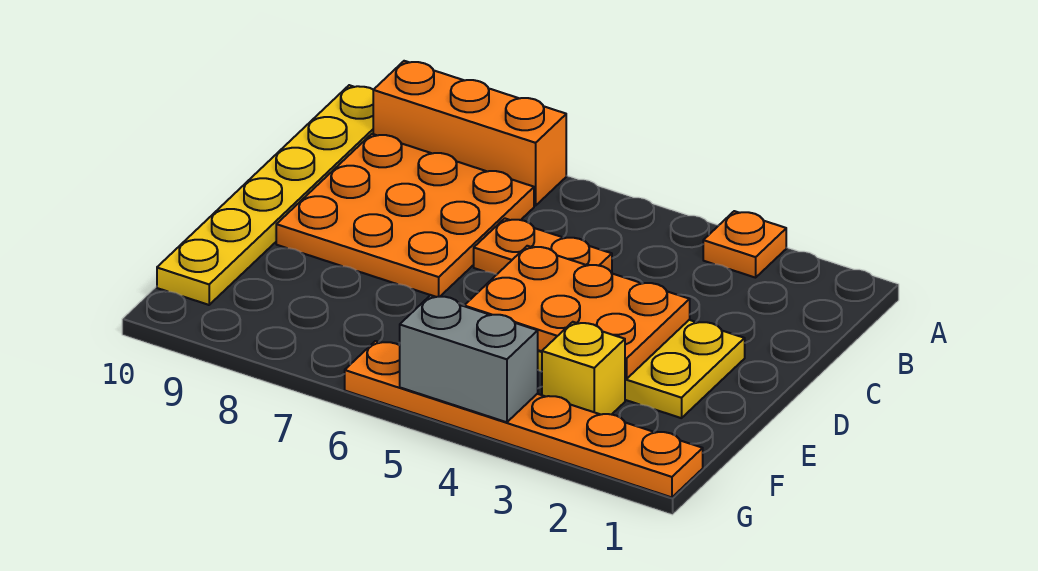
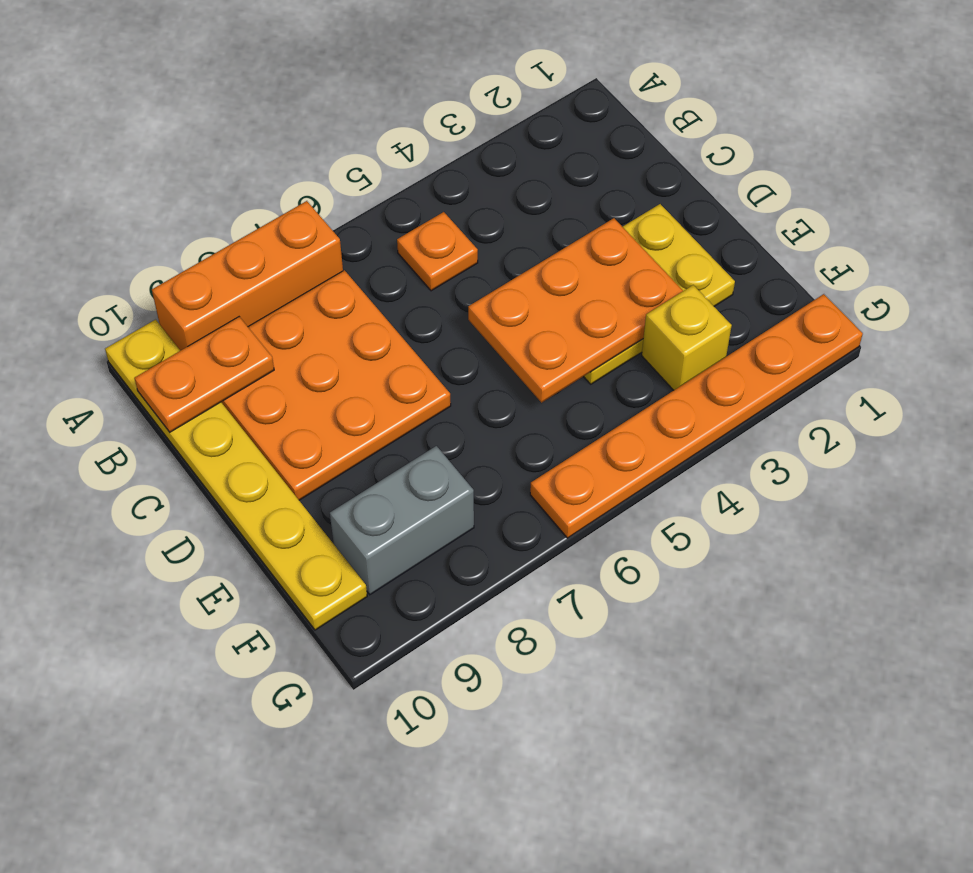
orange plate A3 level 1 -> orange plate B5 level 1
orange plate C5:C6 level 1 -> orange plate B9:B10 level 2
grey brick G4:G5 level 2 -> grey brick F8:F9 level 1

